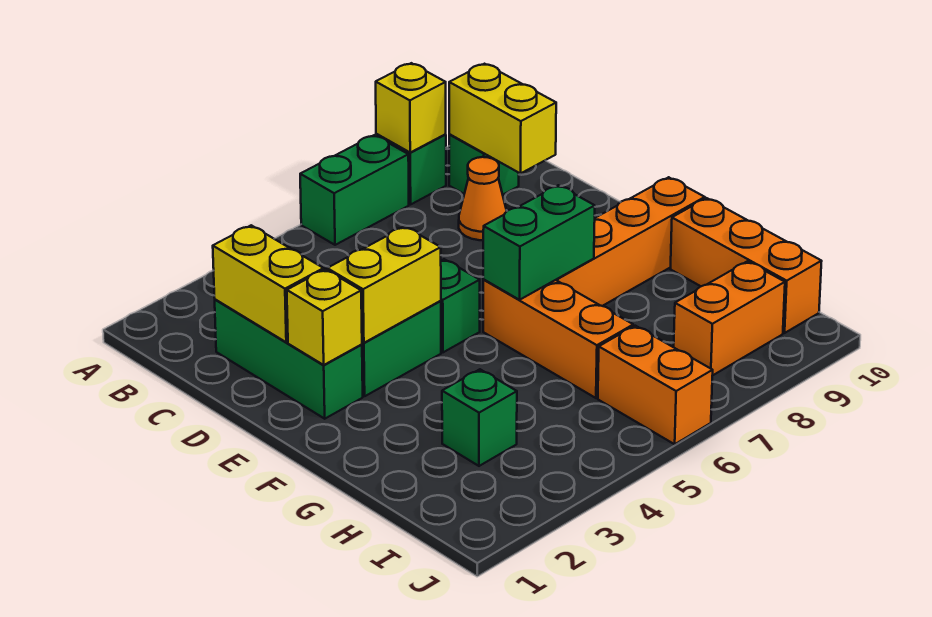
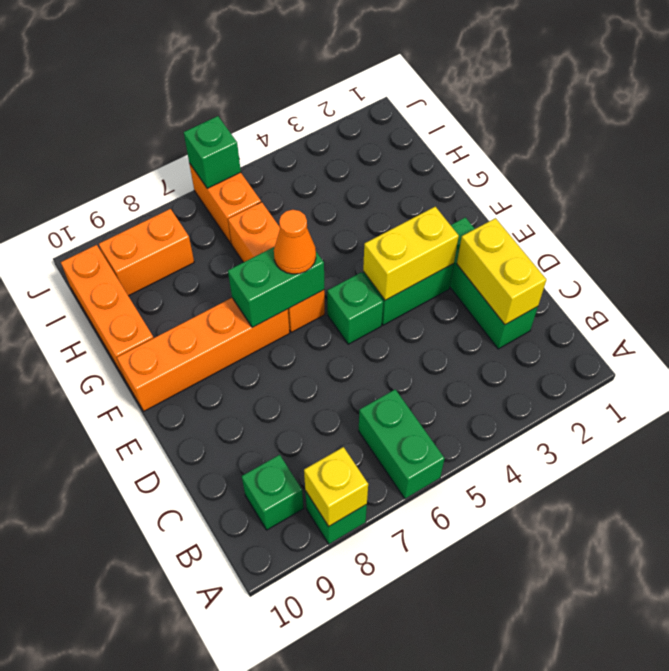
green brick A6:A7 level 1 -> green brick A6:B6 level 1
yellow brick B9:C9 level 2 -> none
orange cone C8 level 1 -> orange cone F6 level 3
yellow brick E2 level 2 -> none
green brick H3 level 1 -> green brick J6 level 2

